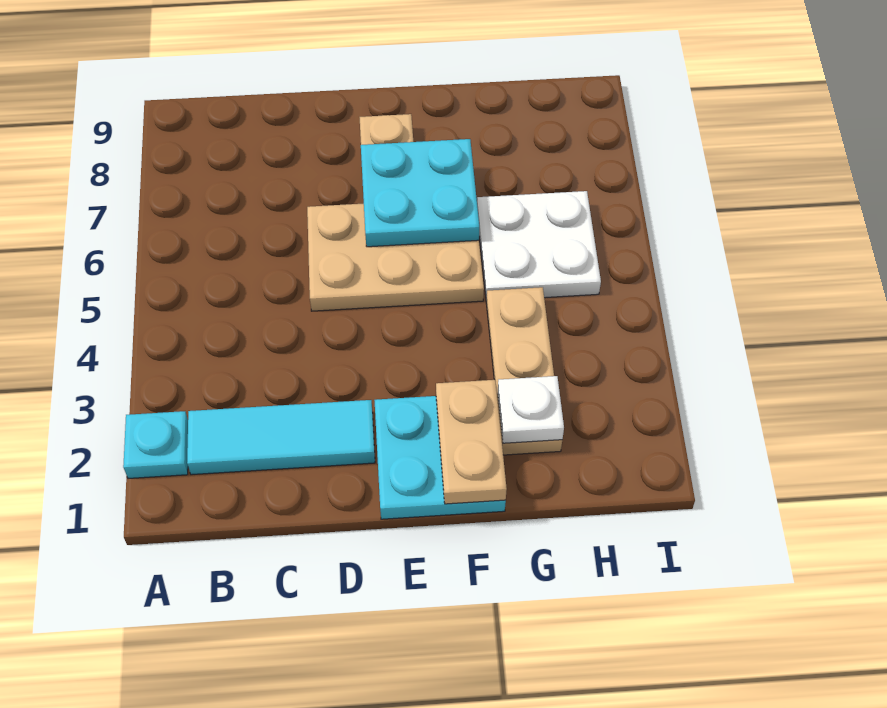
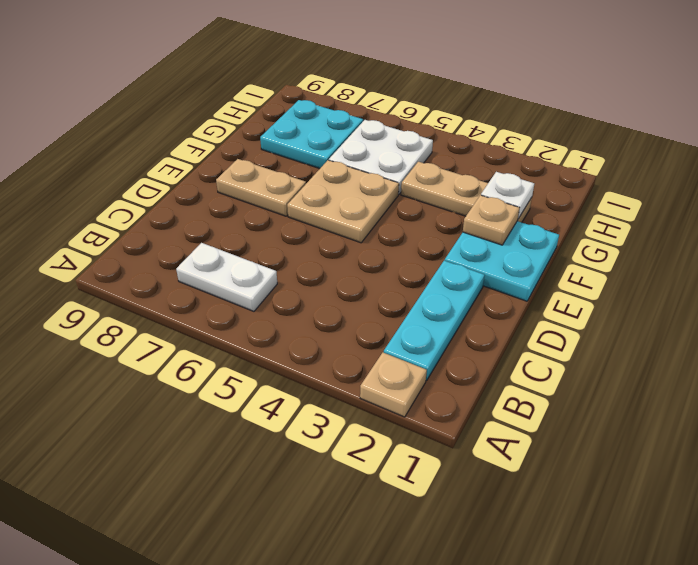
cyan plate A2 level 1 -> tan plate A2 level 1
cyan tile B2:D2 level 1 -> cyan plate B2:D2 level 1
none -> white plate B6:B7 level 1
tan plate D5:F6 level 1 -> tan plate E5:F6 level 1
cyan plate E6:F7 level 2 -> cyan plate G7:H8 level 1
tan plate F1:F2 level 2 -> tan plate F2 level 2

